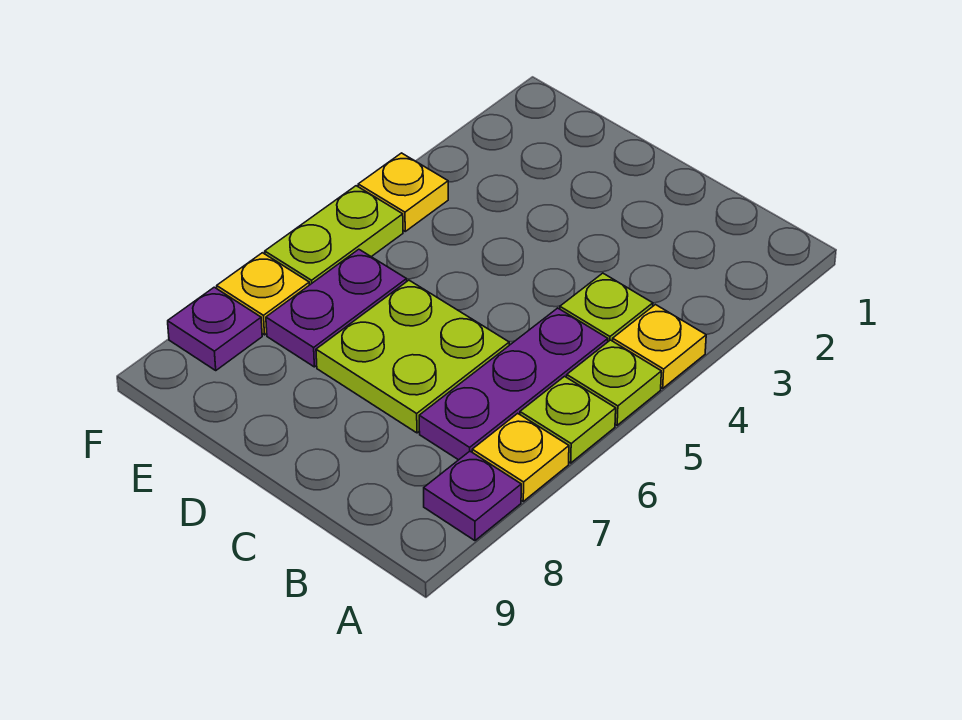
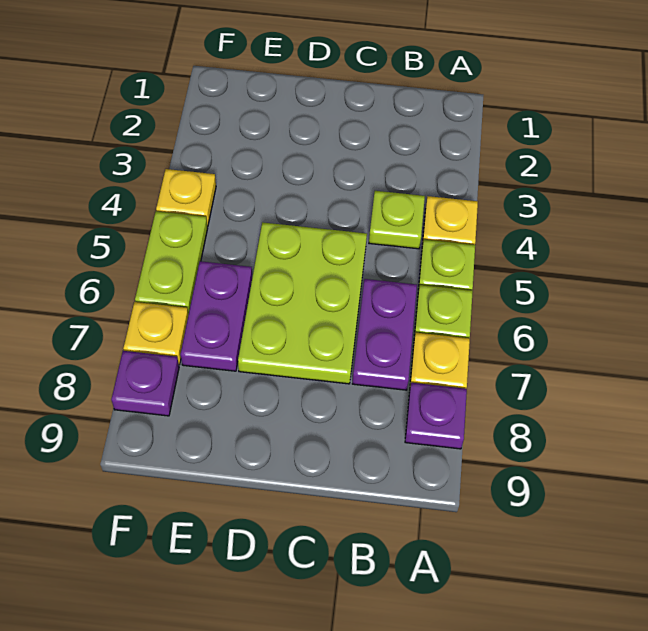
purple plate B5:B7 level 1 -> purple plate B6:B7 level 1
lime plate C6:D7 level 1 -> lime plate C5:D7 level 1

